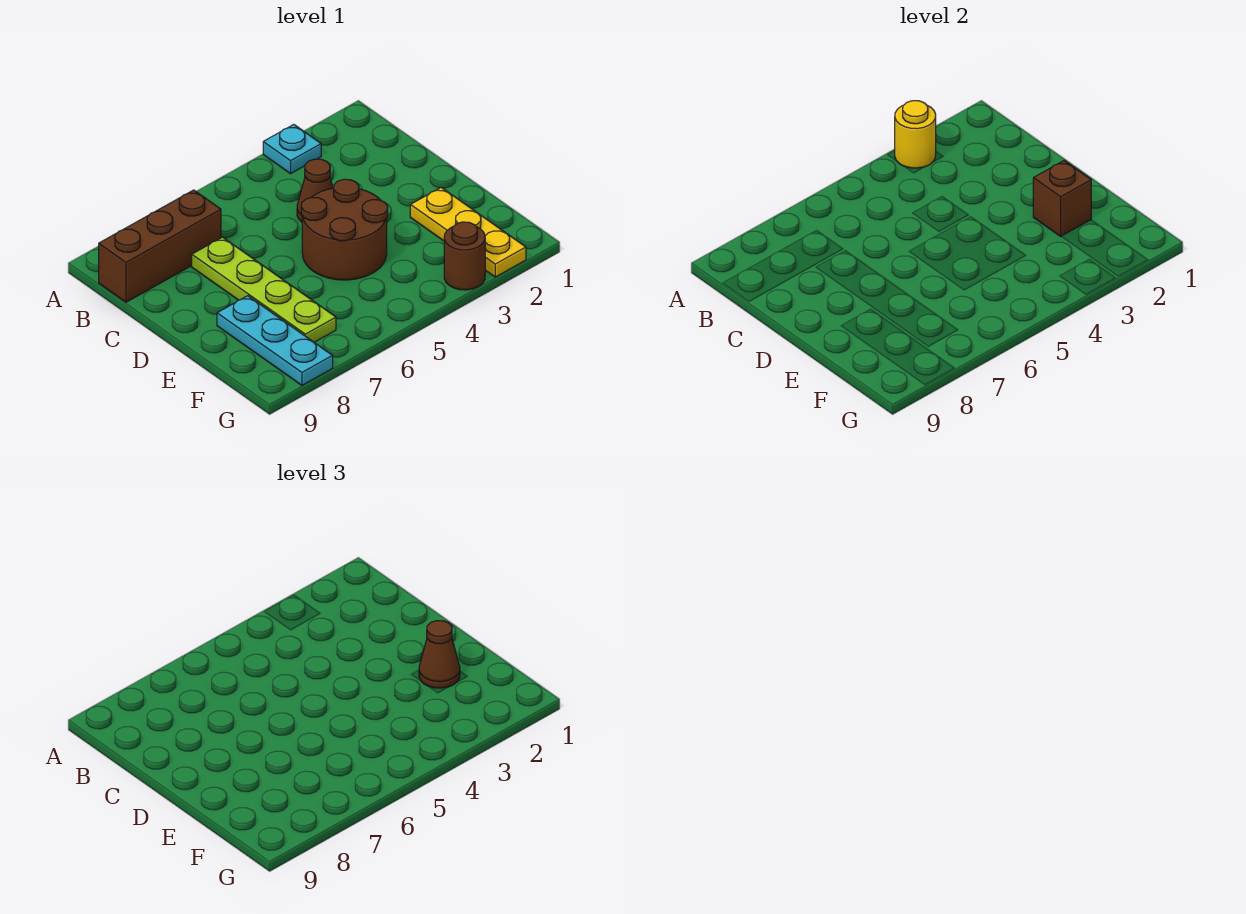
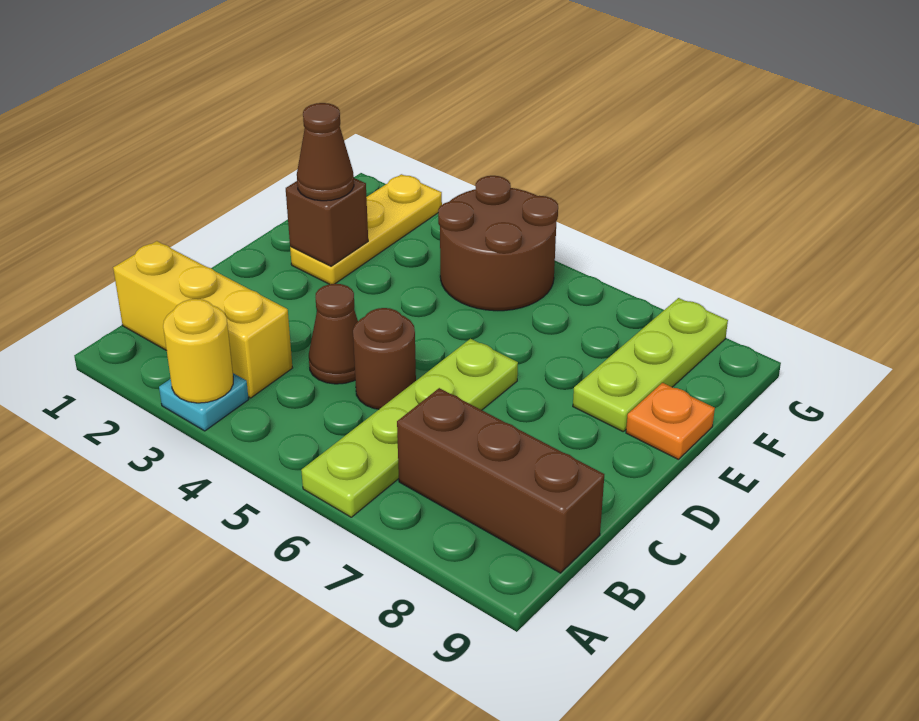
none -> yellow brick B1:B3 level 1
lime plate C7:F7 level 1 -> lime plate A6:D6 level 1
brown round brick D4:E5 level 1 -> brown round brick F4:G5 level 1
cyan plate E8:G8 level 1 -> lime plate E8:G8 level 1
none -> orange plate E9 level 1
brown round brick G3 level 1 -> brown round brick C5 level 1

